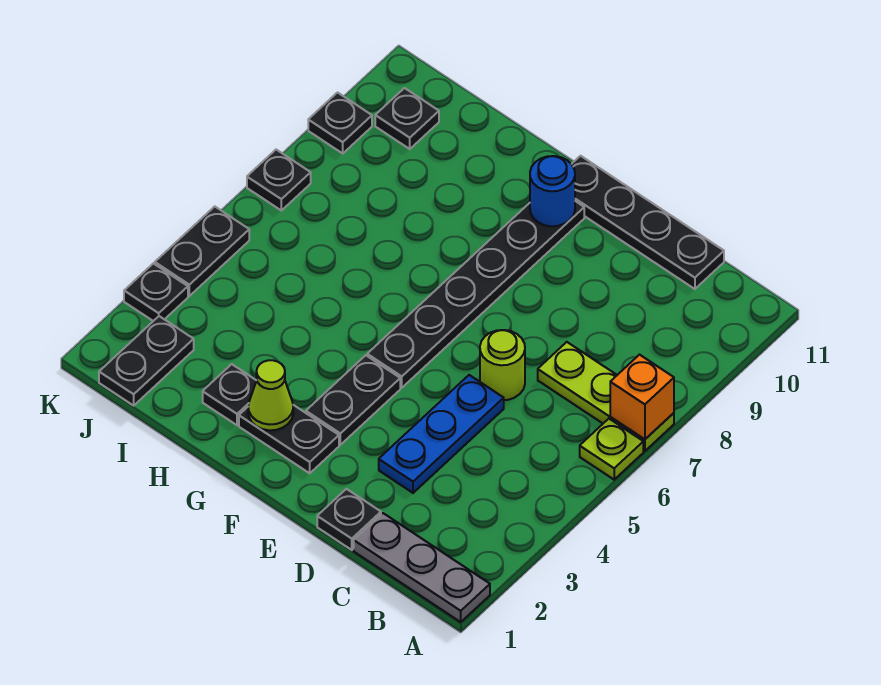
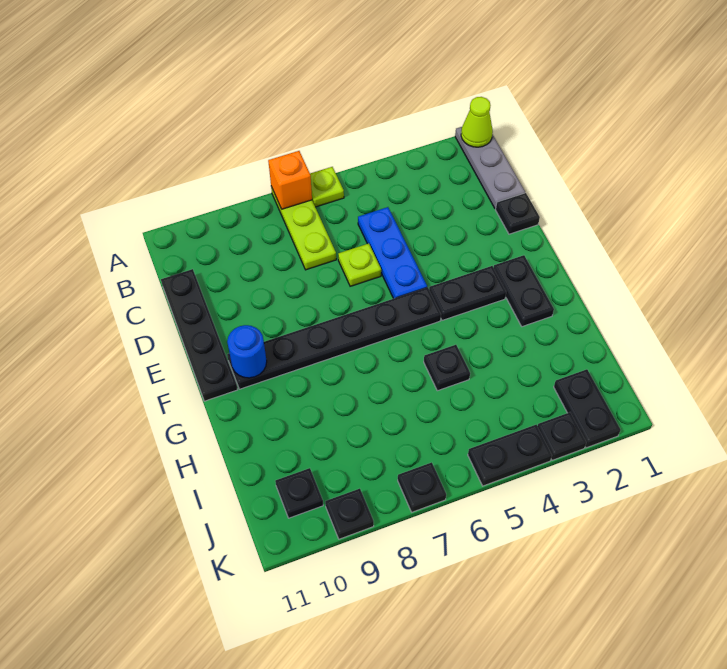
blue plate D3:D5 level 1 -> blue plate C5:E5 level 1
lime round brick D6 level 1 -> lime plate D6 level 1
lime cone G2 level 2 -> lime cone A1 level 2
black plate H2 level 1 -> black plate H5 level 1
black plate J1:J2 level 1 -> black plate J2:K2 level 1

